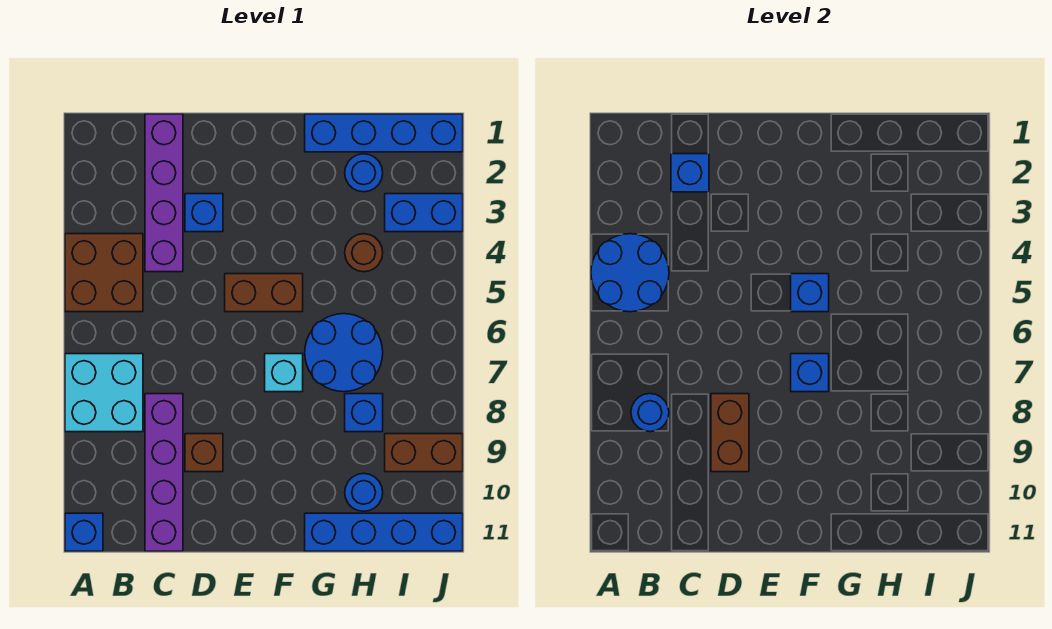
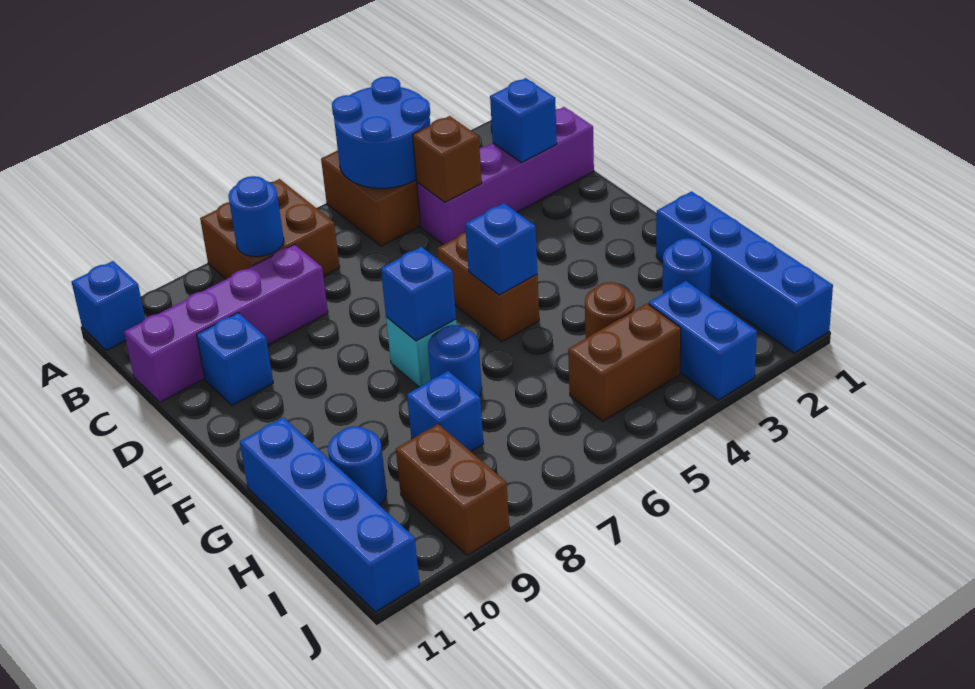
cyan brick A7:B8 level 1 -> brown brick A7:B8 level 1
blue brick D3 level 1 -> blue brick D10 level 1
brown brick D8:D9 level 2 -> brown brick I4:I5 level 1
brown brick D9 level 1 -> brown brick C4 level 2
blue round brick G6:H7 level 1 -> blue round brick G7 level 1

